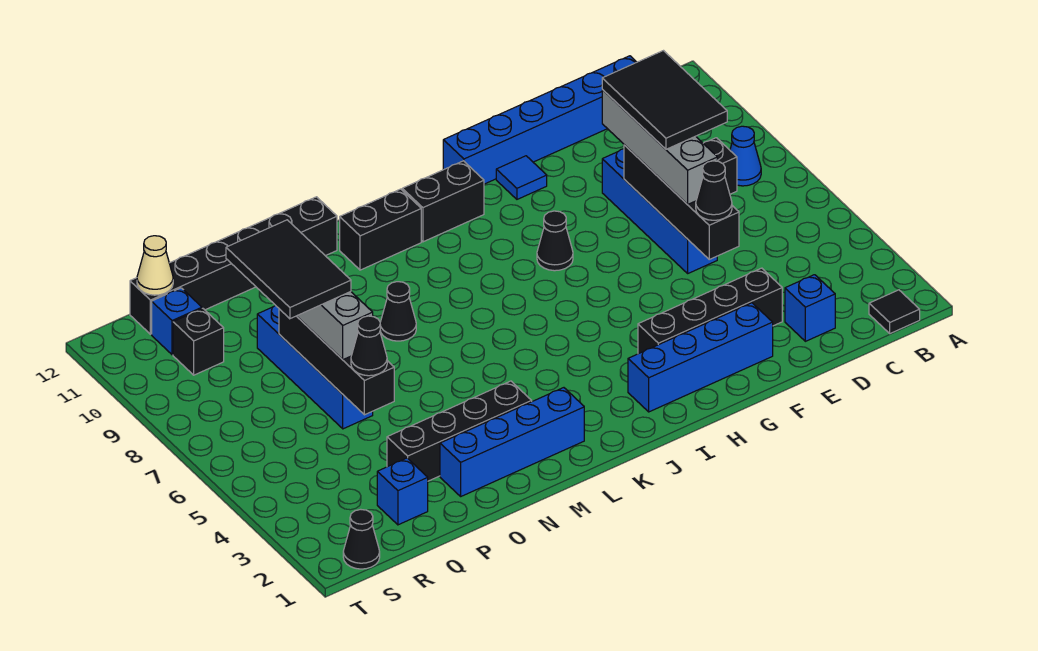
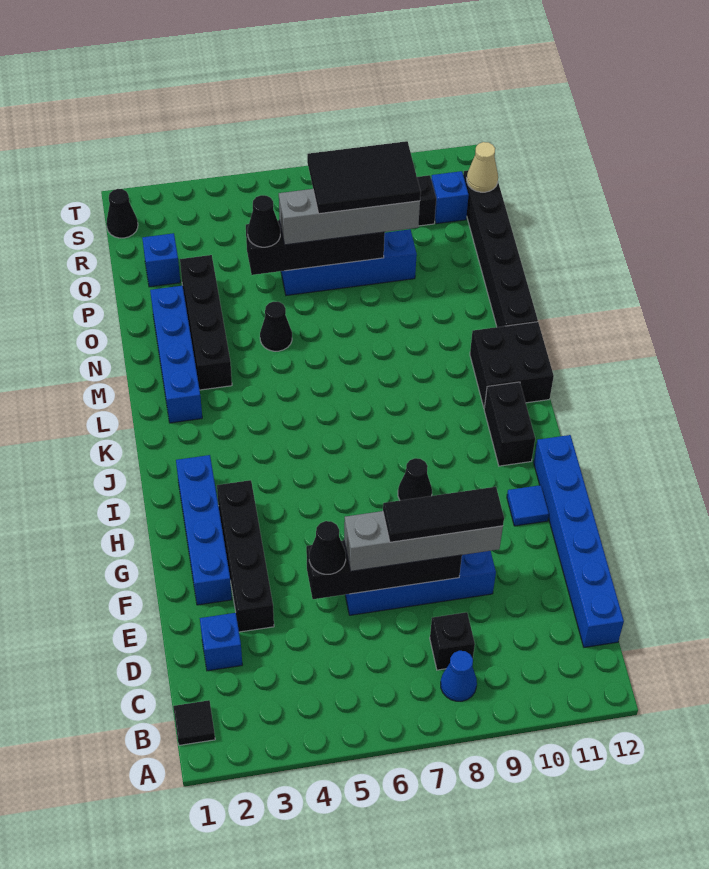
black tile D7:E9 level 4 -> black tile E7:E9 level 4
black brick K11:L11 level 1 -> black brick K11:L12 level 1
black cone M8 level 1 -> black cone N5 level 1

